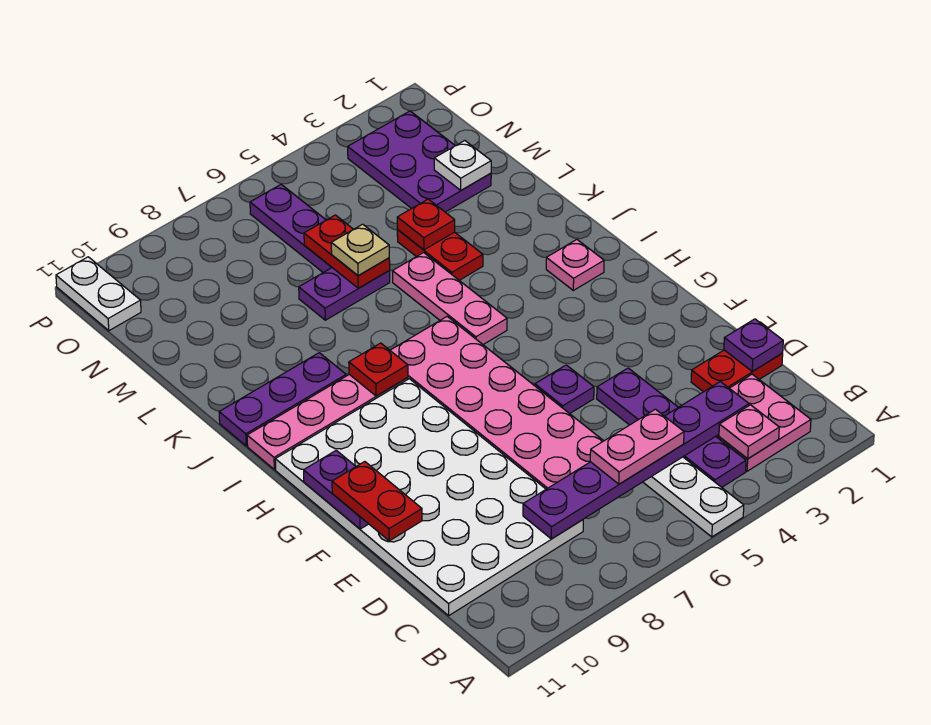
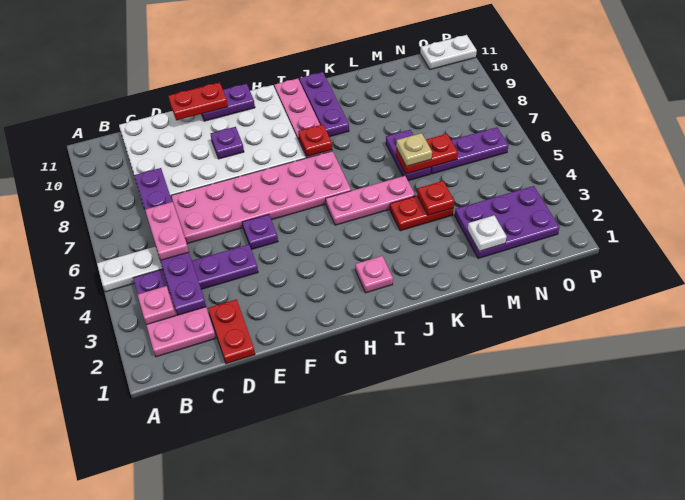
purple plate D1 level 2 -> purple plate F9 level 2

